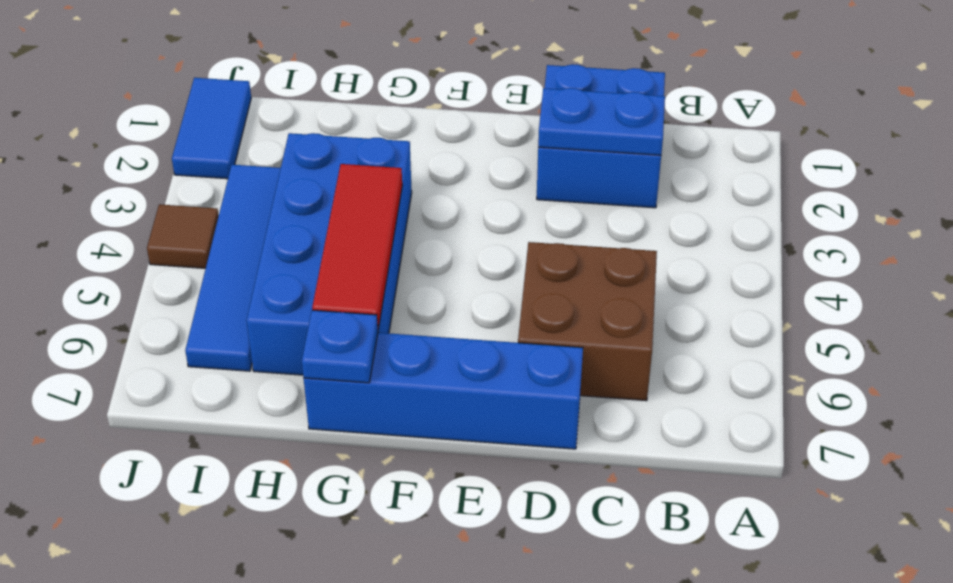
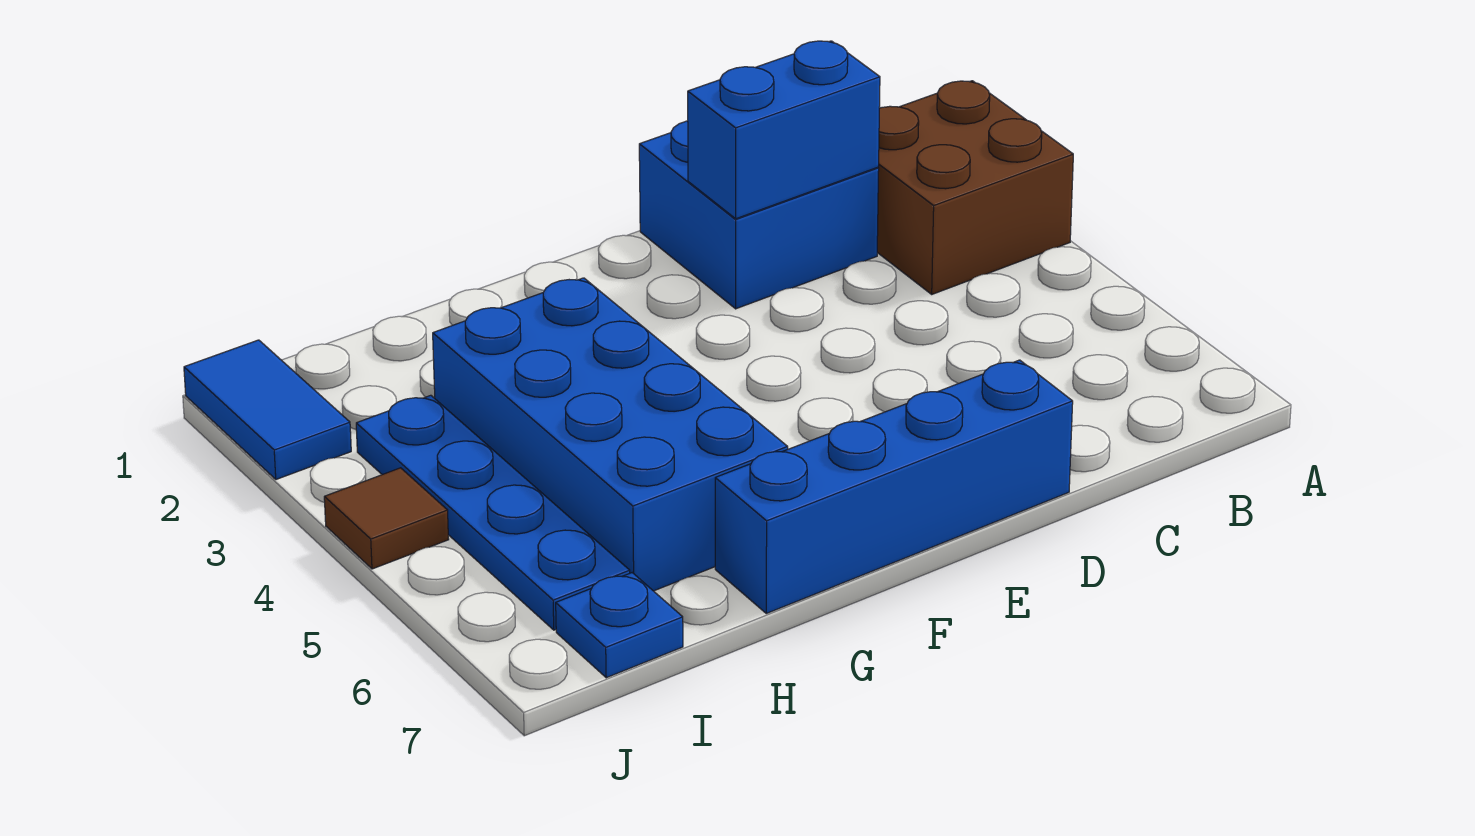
blue plate C2:D2 level 2 -> blue brick C2:D2 level 2
brown brick C5:D6 level 1 -> brown brick A2:B3 level 1
red tile G4:G6 level 2 -> none
blue plate G7 level 2 -> blue plate I7 level 1
blue tile I3:I6 level 1 -> blue plate I3:I6 level 1

